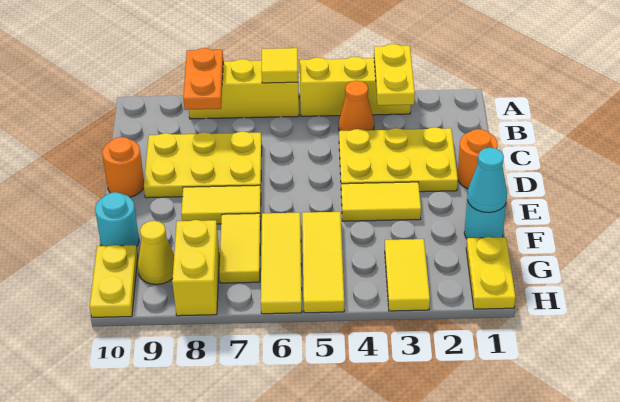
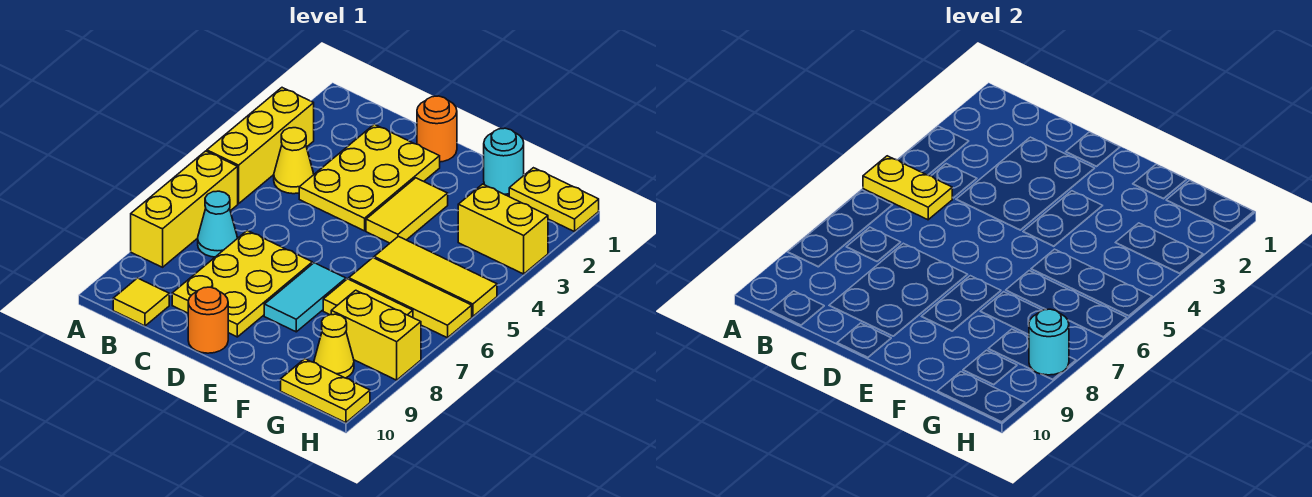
yellow plate A3:B3 level 2 -> yellow plate A5:B5 level 2
yellow tile A6 level 2 -> yellow tile B10 level 1
orange plate A8:B8 level 2 -> none
orange cone B4 level 1 -> yellow cone B4 level 1
yellow tile E7:E8 level 1 -> cyan tile E7:E8 level 1
cyan cone F1 level 2 -> cyan cone B7 level 1
cyan round brick F10 level 1 -> cyan round brick H8 level 2
yellow tile G3:H3 level 1 -> yellow brick G3:H3 level 1

